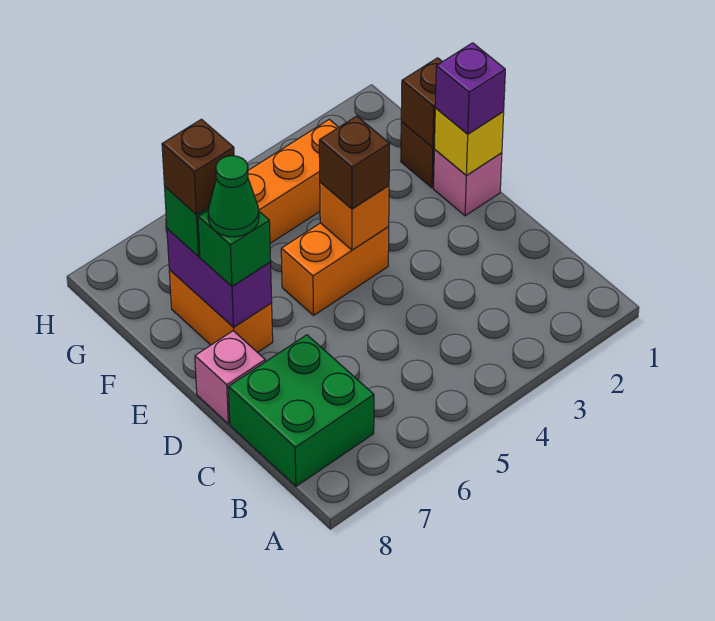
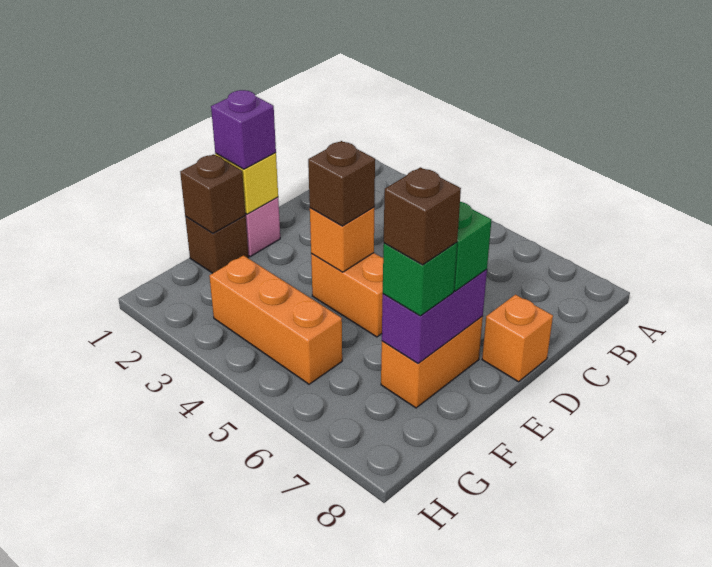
green brick B7:C8 level 1 -> none
pink brick D8 level 1 -> orange brick D8 level 1
green cone E7 level 4 -> none

